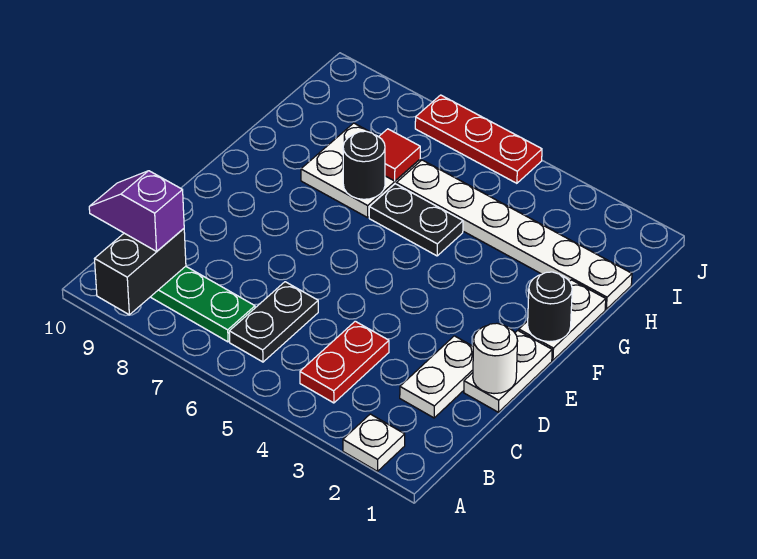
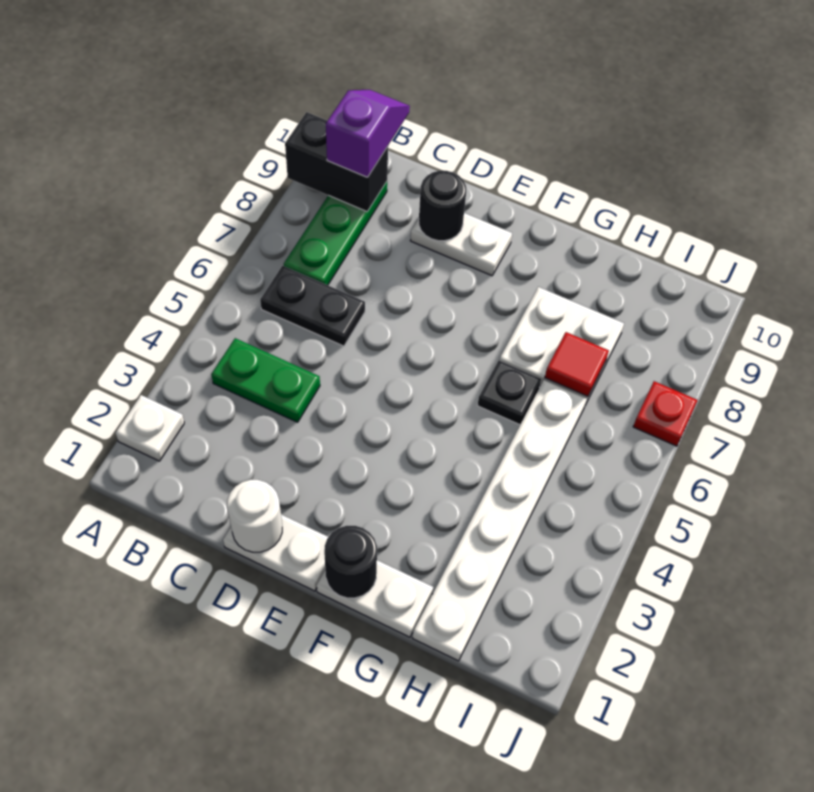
red plate B4:C4 level 1 -> green plate B4:C4 level 1
white plate C2:D2 level 1 -> white plate D9:E9 level 1
black plate G5:G6 level 1 -> black plate G6 level 1
black round brick G7 level 2 -> black round brick D9 level 2
red plate J5:J7 level 1 -> red plate J7 level 1

